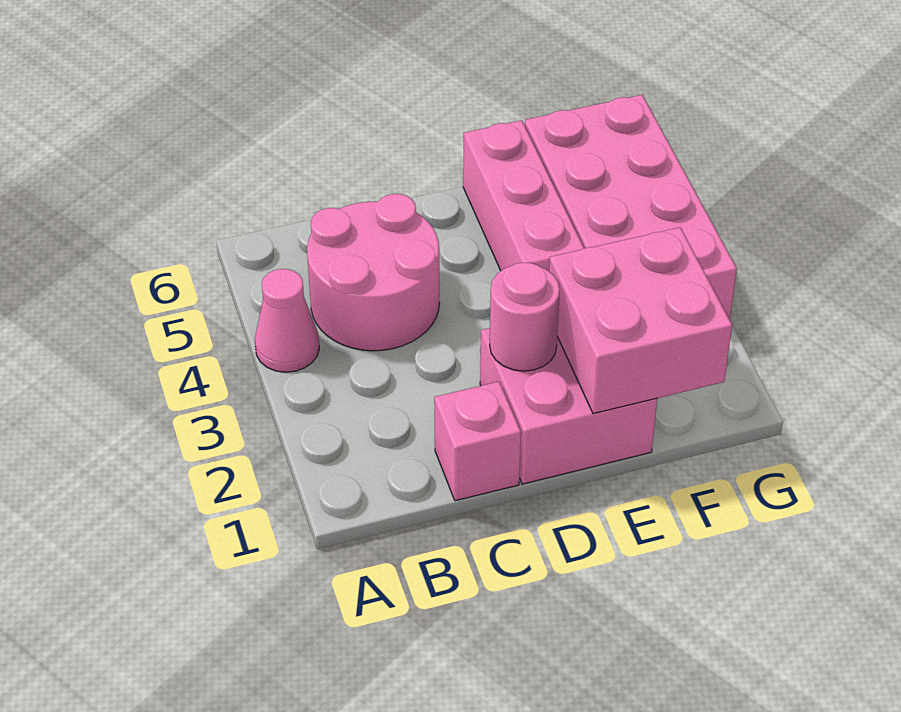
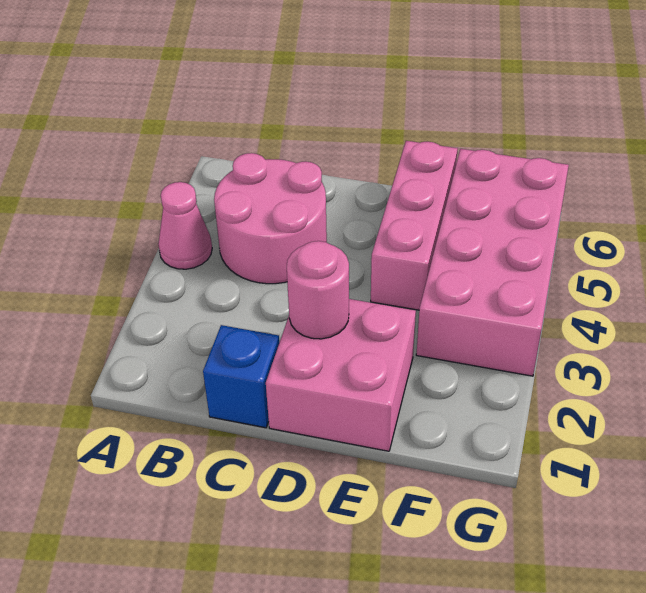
pink brick C1 level 1 -> blue brick C1 level 1
pink brick E1:F2 level 2 -> none

